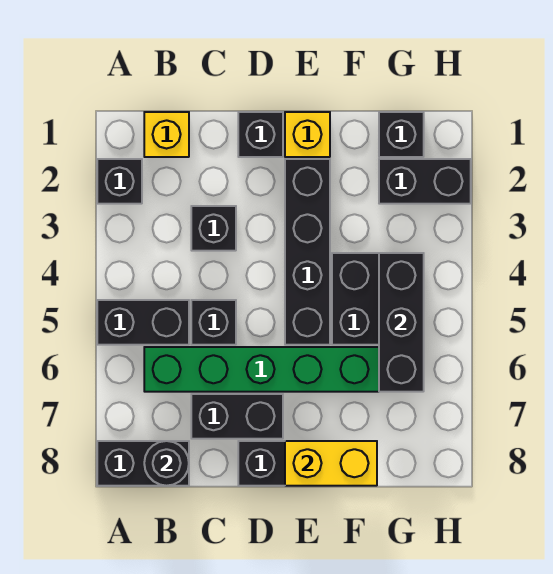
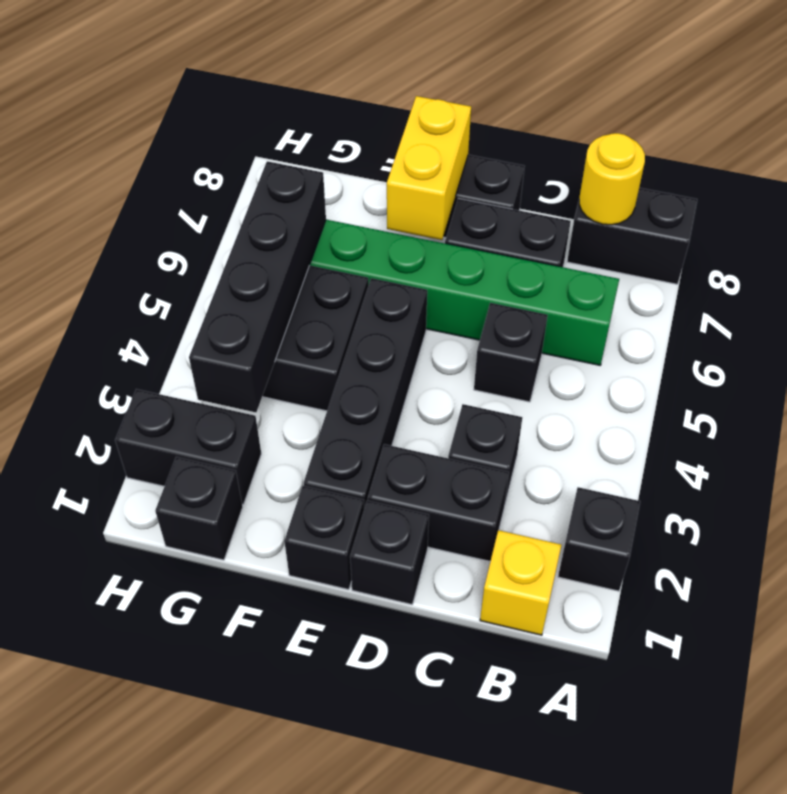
black brick A5:B5 level 1 -> black brick C2:D2 level 1
black round brick B8 level 2 -> yellow round brick B8 level 2
yellow brick E1 level 1 -> black brick E1 level 1
yellow brick E8:F8 level 2 -> yellow brick E7:E8 level 2
black brick G4:G6 level 2 -> black brick G3:G6 level 2

